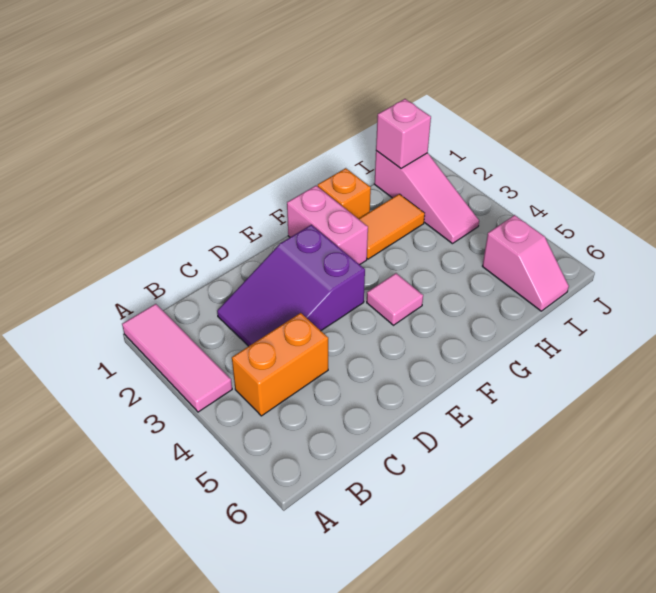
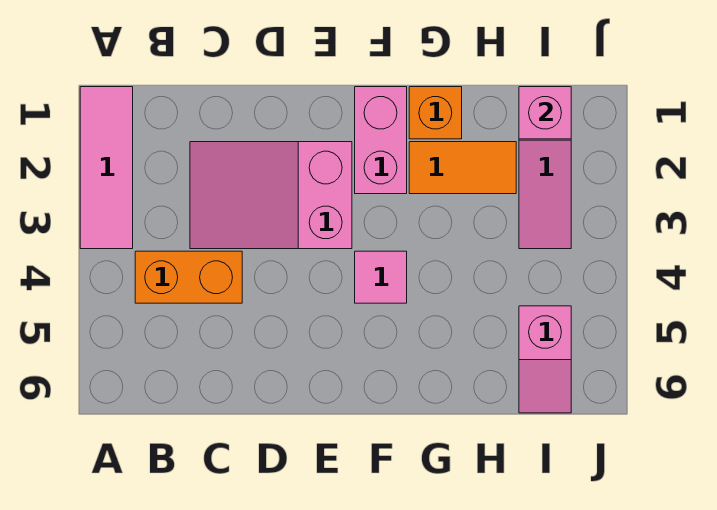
purple slope C2:E3 level 1 top E -> pink slope C2:E3 level 1 top E

